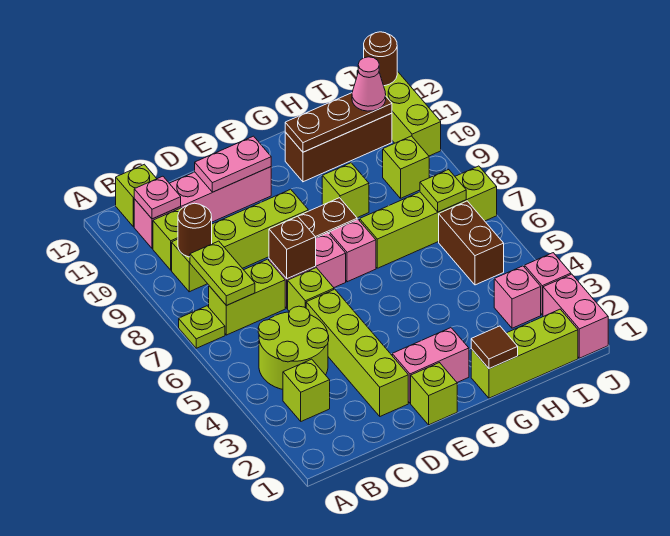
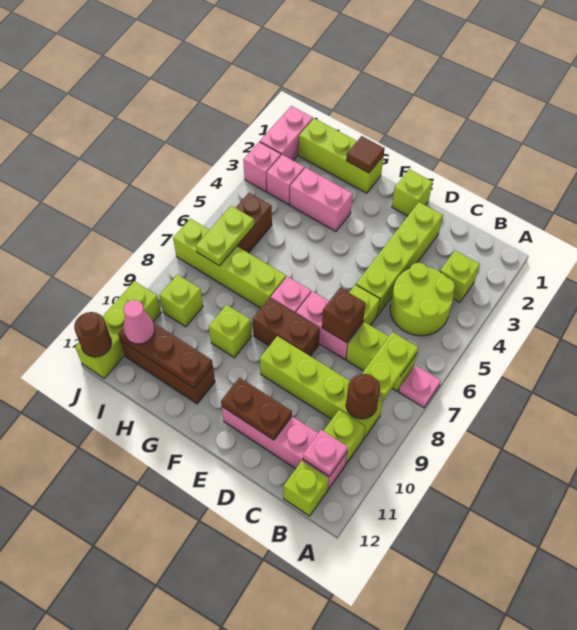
lime plate A7 level 1 -> pink plate A7 level 1
pink plate D11:E11 level 2 -> brown plate D11:E11 level 2
pink brick E2:F2 level 1 -> pink brick G3:H3 level 1
lime plate I7 level 2 -> lime plate I6:I7 level 2

